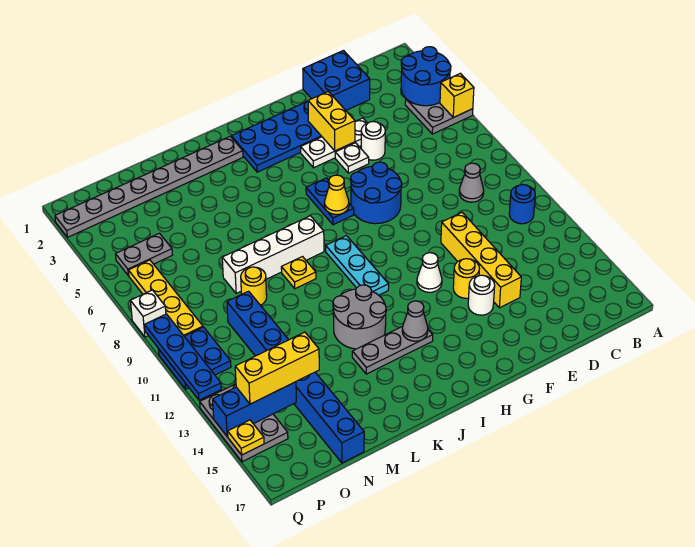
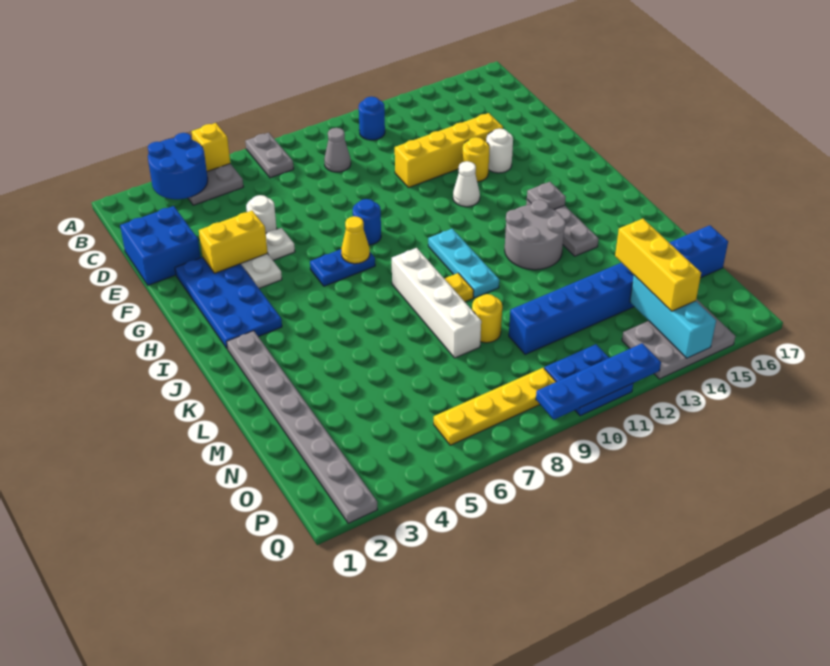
blue round brick F7:G8 level 1 -> blue round brick G8 level 1
cyan plate I9:I11 level 1 -> cyan plate I10:K10 level 1
grey cone I14 level 2 -> grey plate I14 level 2
grey plate O5:P5 level 1 -> grey plate A7:B7 level 1
blue brick O14:Q14 level 2 -> cyan brick O14:Q14 level 2
white brick Q8 level 1 -> none
yellow plate Q15 level 2 -> none

